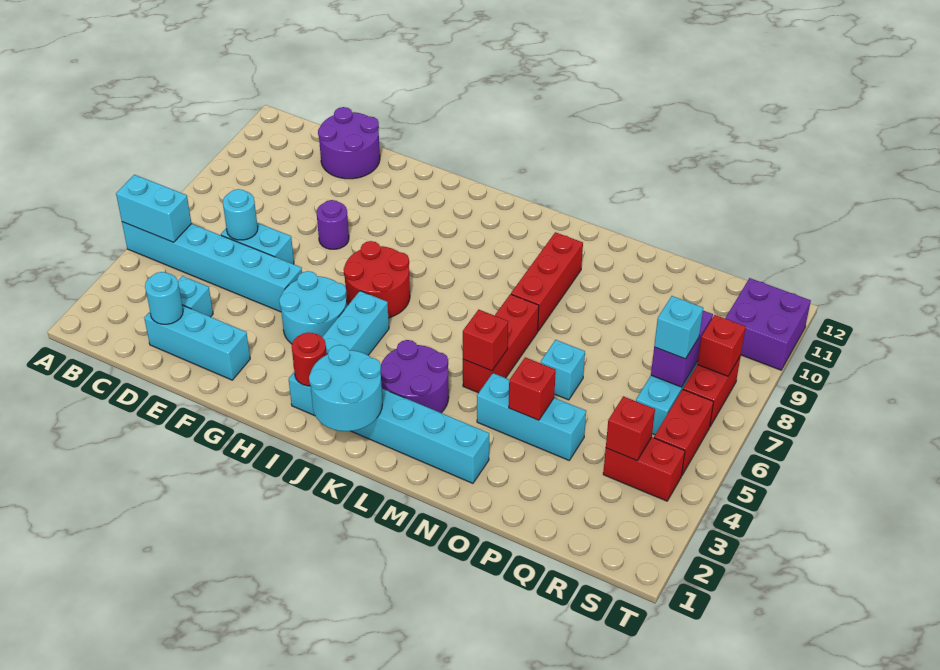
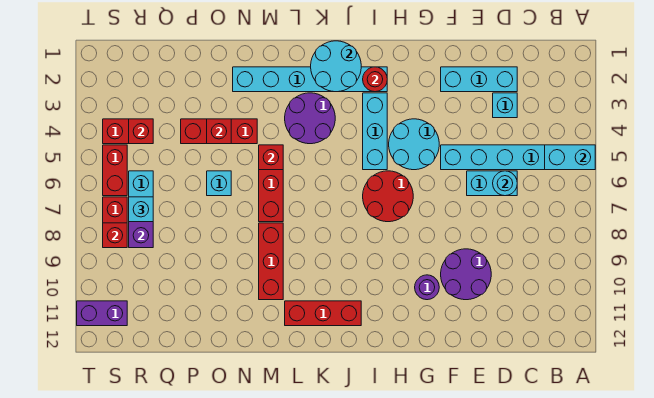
cyan round brick D2 level 2 -> none
purple round brick D11:E12 level 1 -> purple round brick E9:F10 level 1
purple round brick F8 level 1 -> purple round brick G10 level 1
none -> red brick J11:L11 level 1
cyan brick N4:P4 level 1 -> red brick N4:P4 level 1
purple brick S10:T11 level 1 -> purple brick S11:T11 level 1

